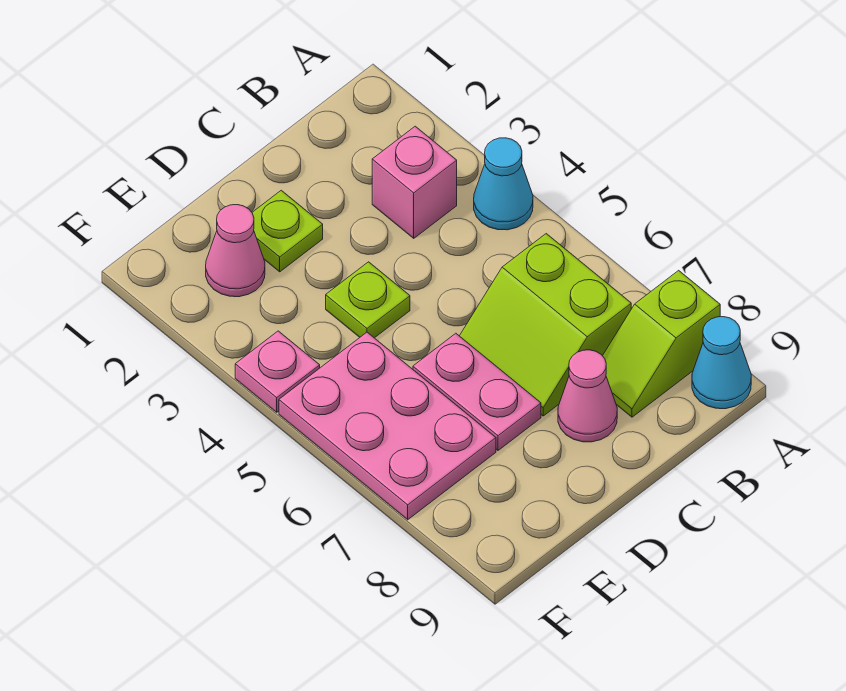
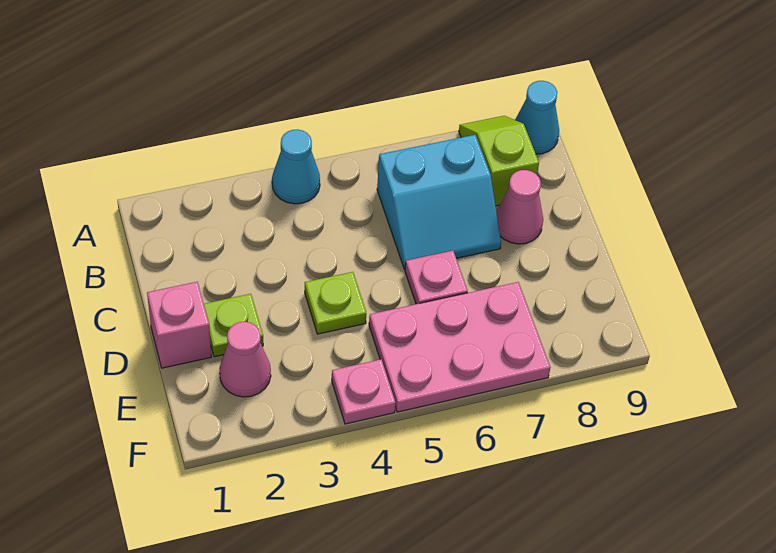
lime slope A8:B8 level 1 top A -> lime slope A8:B8 level 1 top B
pink brick B3 level 1 -> pink brick D1 level 1
lime slope B6:C7 level 1 top B -> cyan slope B6:C7 level 1 top B
pink plate D6:D7 level 1 -> pink plate D6 level 1

